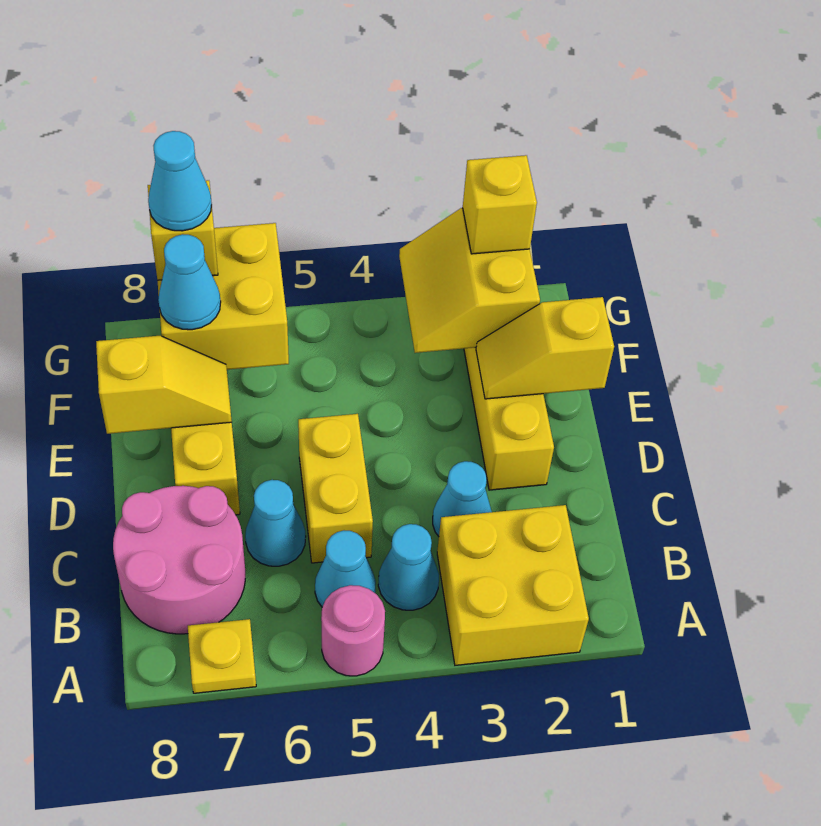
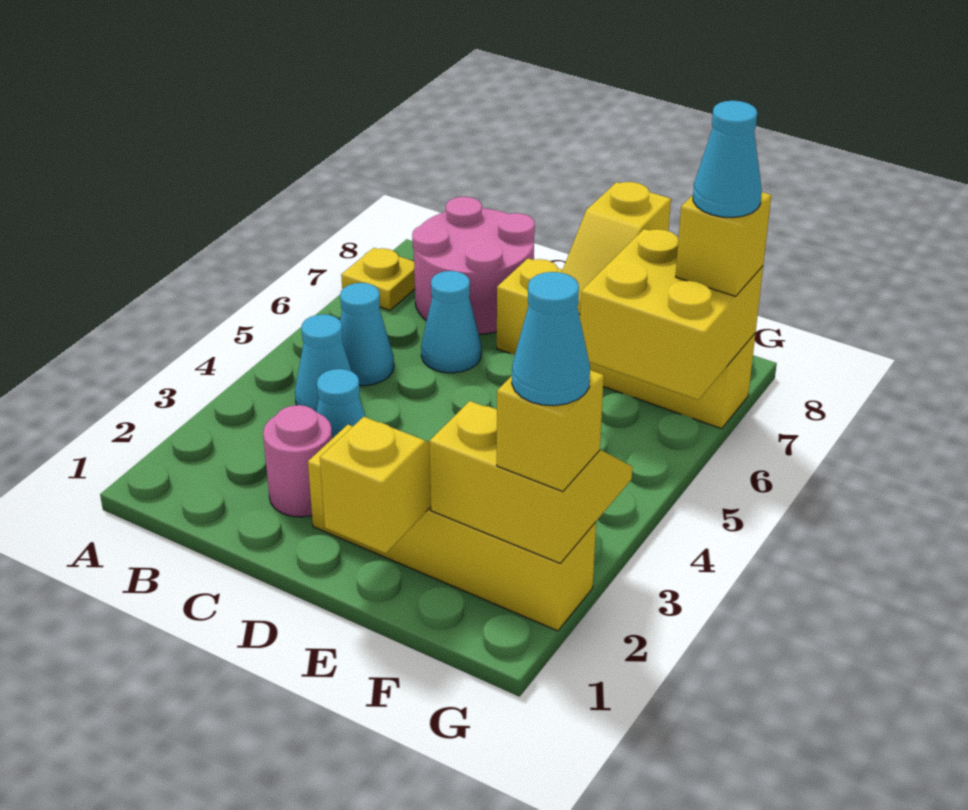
yellow brick A2:B3 level 1 -> none
pink round brick A5 level 1 -> pink round brick C2 level 1
yellow brick C5:D5 level 1 -> none
cyan cone F7 level 3 -> cyan cone G2 level 4

